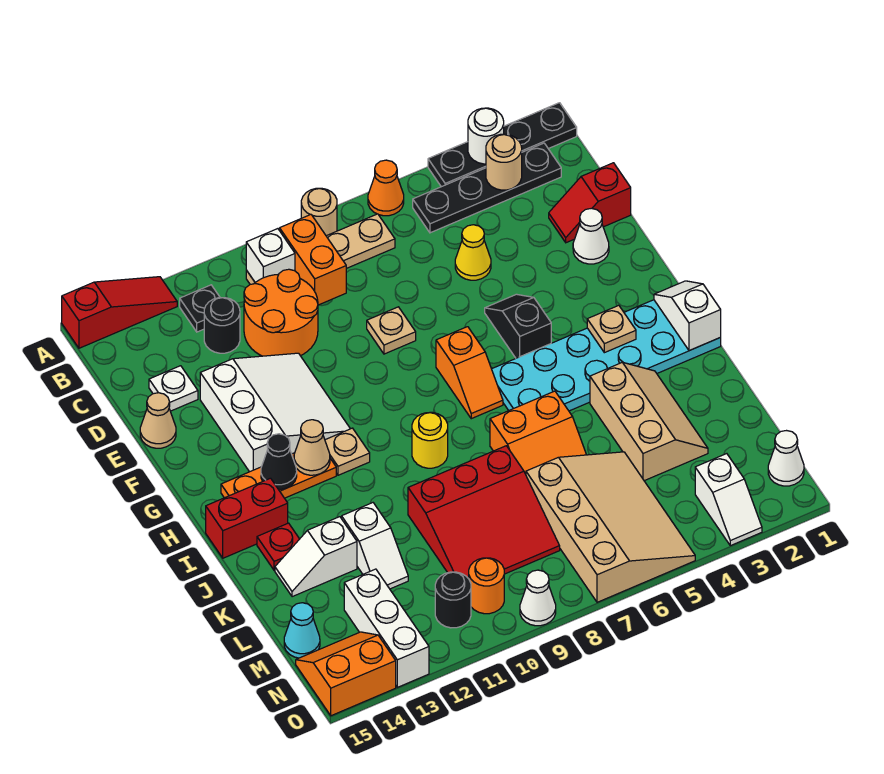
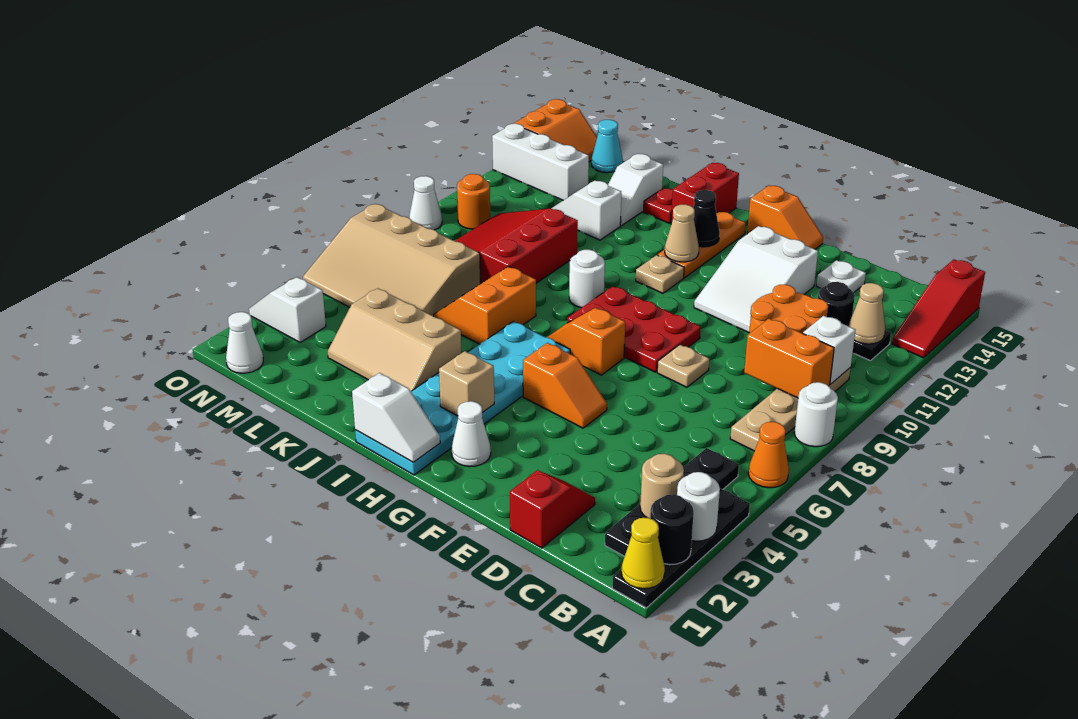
tan round brick A8 level 1 -> white round brick A8 level 1
yellow cone D5 level 1 -> yellow cone A1 level 2
white cone E2 level 1 -> white cone G2 level 1
white slope E11:G13 level 1 top 13 -> white slope E11:F13 level 1 top 13
tan cone E15 level 1 -> tan cone B12 level 2
black slope F5:G5 level 1 top G -> orange slope F5:G5 level 1 top G
none -> red plate F8:H9 level 1
none -> orange slope F15:G15 level 1 top G
tan plate H3 level 2 -> tan brick H3 level 2
yellow round brick I9 level 1 -> white round brick I9 level 1
white slope K13:K14 level 1 top 13 -> white slope K13:K14 level 1 top 14
black round brick N11 level 1 -> black round brick A2 level 2

